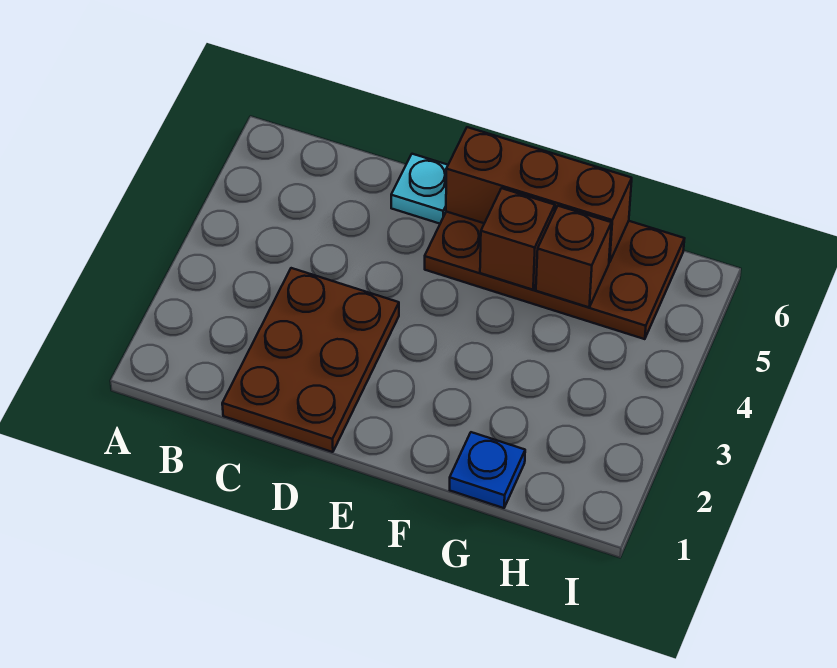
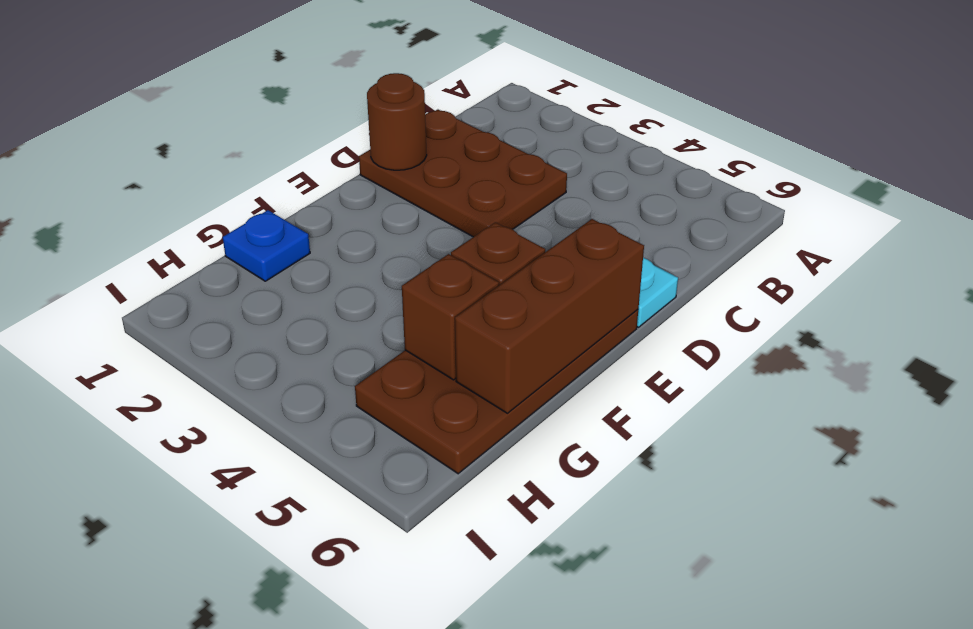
none -> brown round brick D1 level 2

